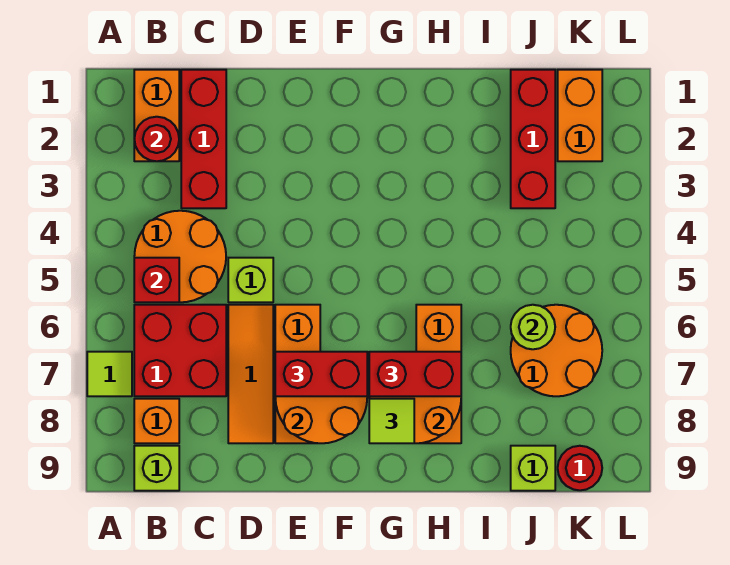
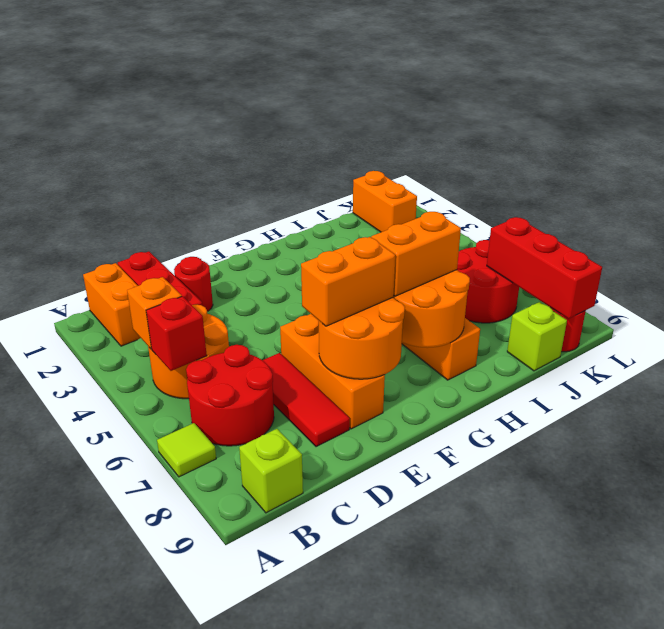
red round brick B2 level 2 -> red round brick D2 level 1
red brick B6:C7 level 1 -> red round brick B6:C7 level 1
orange brick B8 level 1 -> orange brick B4 level 2
lime brick D5 level 1 -> none
orange tile D6:D8 level 1 -> red tile D6:D8 level 1
red brick E7:F7 level 3 -> orange brick E7:F7 level 3
red brick G7:H7 level 3 -> orange brick G7:H7 level 3
lime tile G8 level 3 -> none
red brick J1:J3 level 1 -> red brick K7:K9 level 2
orange round brick J6:K7 level 1 -> red round brick J6:K7 level 1
lime round brick J6 level 2 -> none

